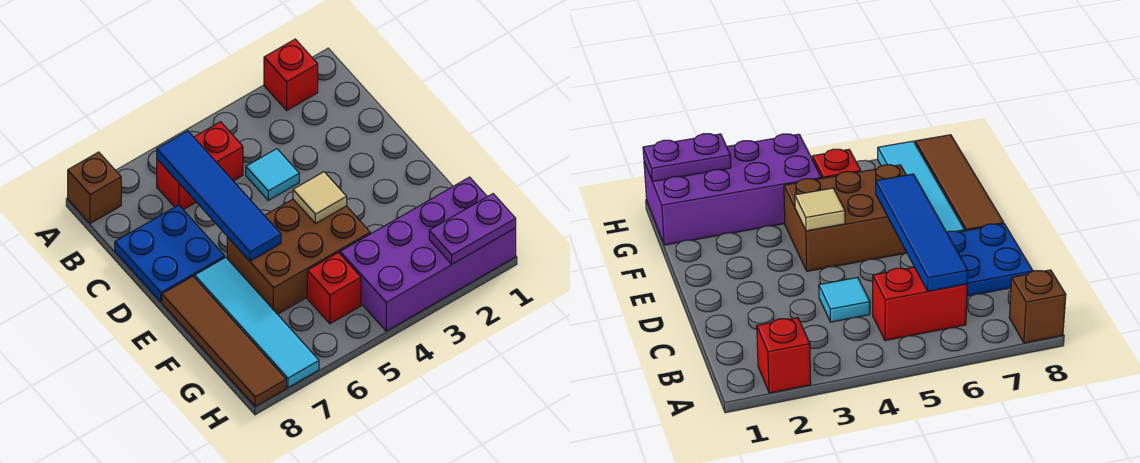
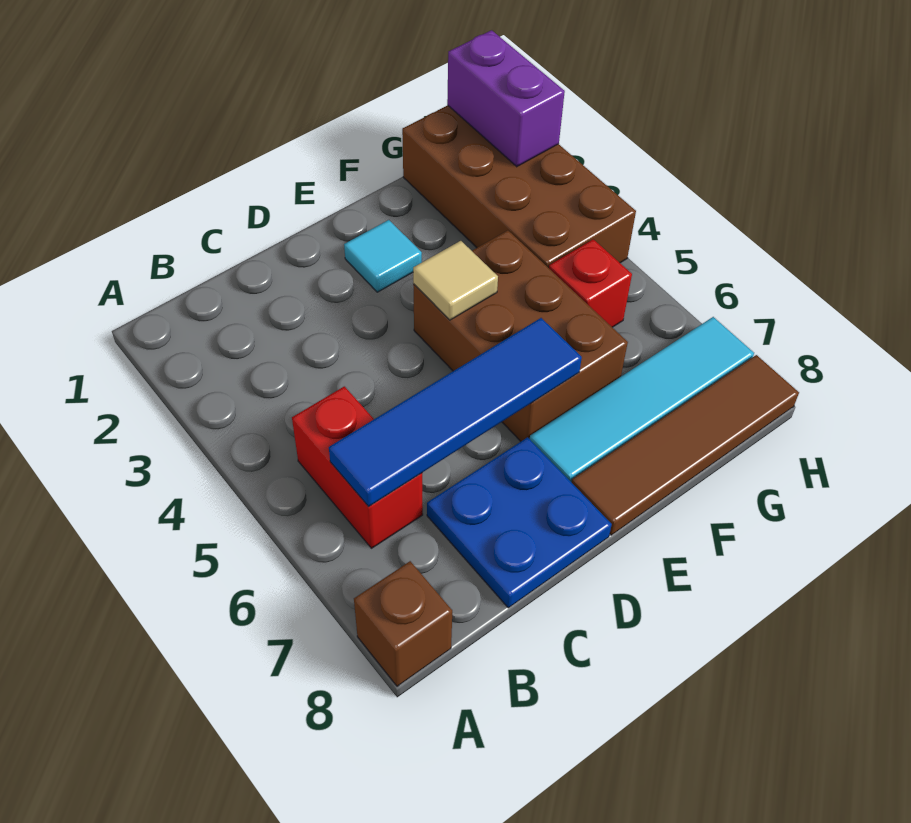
red brick A2 level 1 -> none
cyan tile C4 level 1 -> cyan tile E2 level 1
purple brick G1:H4 level 1 -> brown brick G1:H4 level 1
purple plate H1:H2 level 2 -> purple brick H1:H2 level 2

